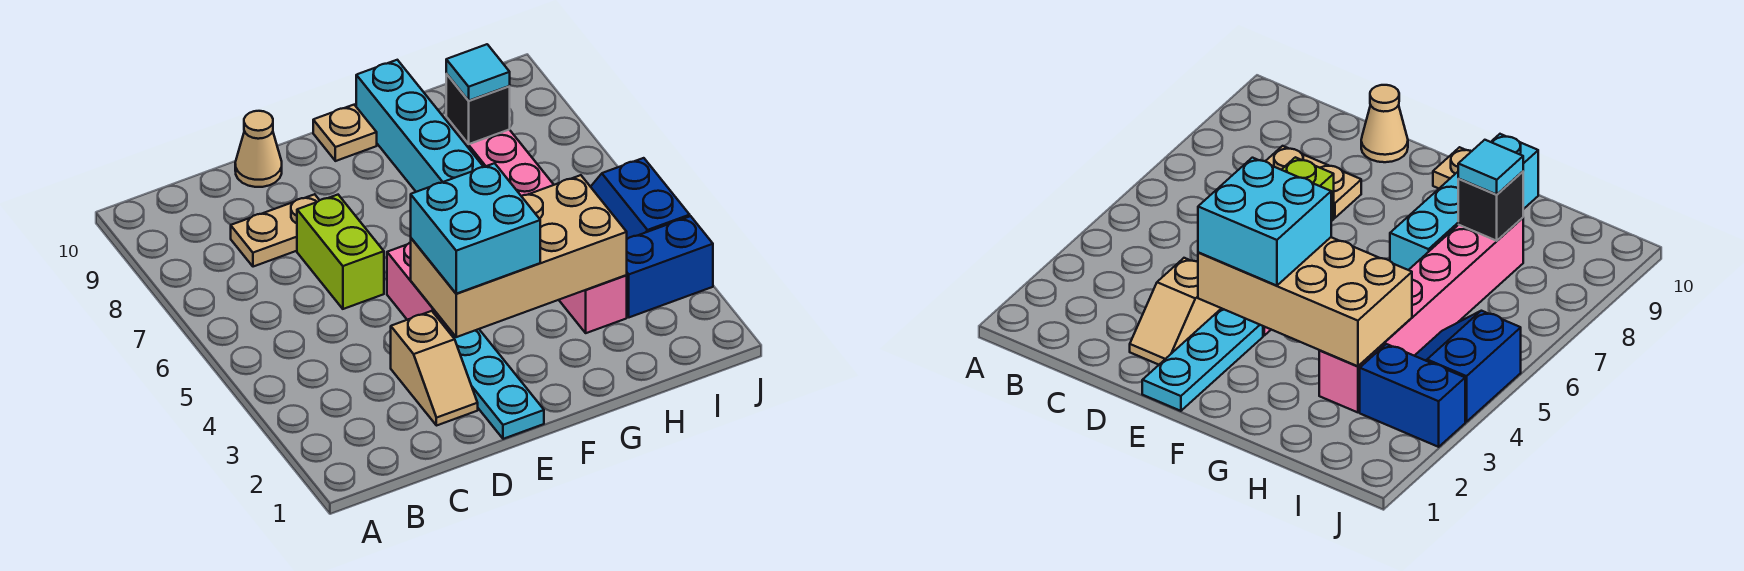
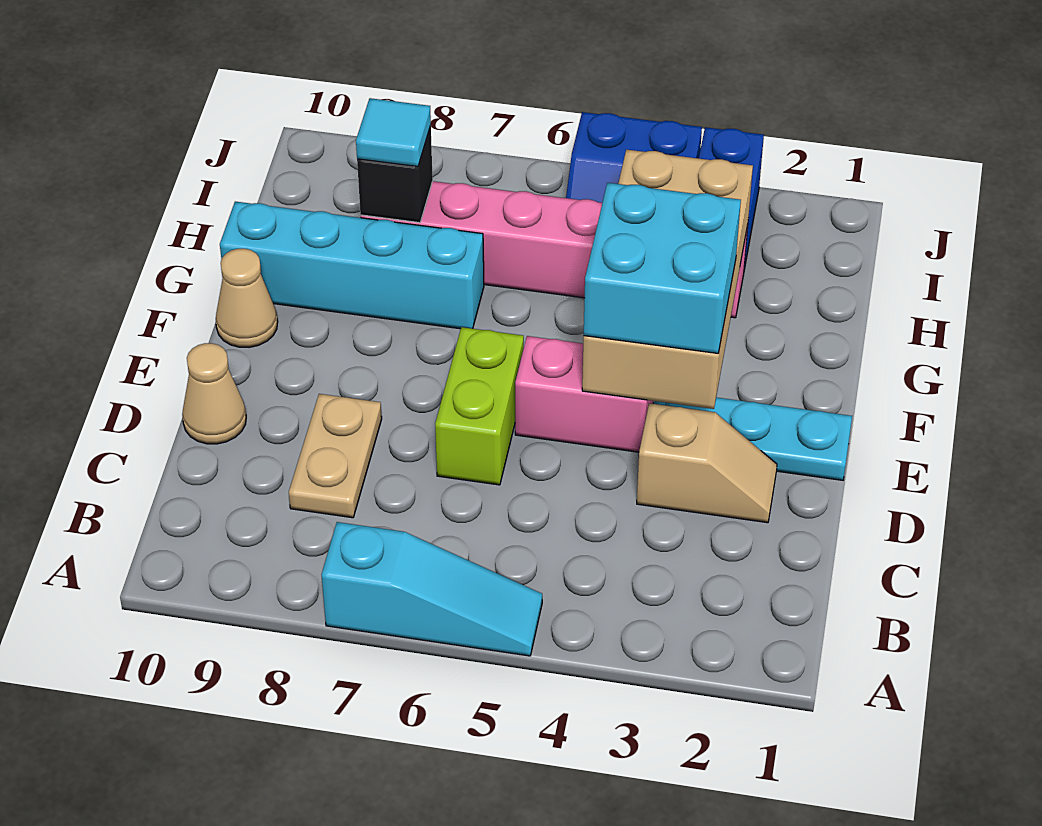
none -> cyan slope A5:A7 level 1 top 7
lime brick D6:D7 level 1 -> lime brick D6:E6 level 1
tan plate F10 level 1 -> tan cone F10 level 1

